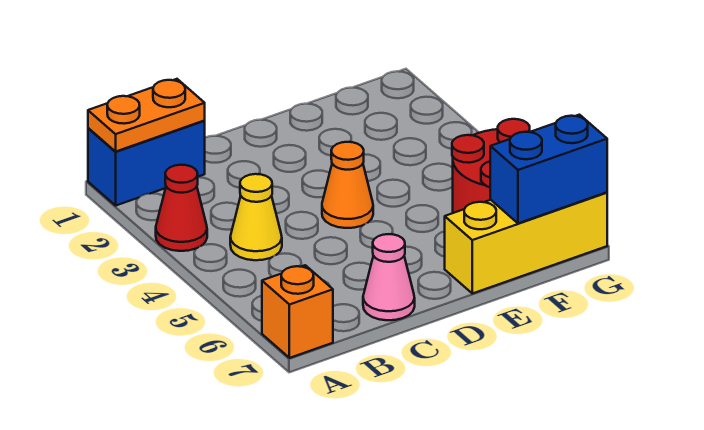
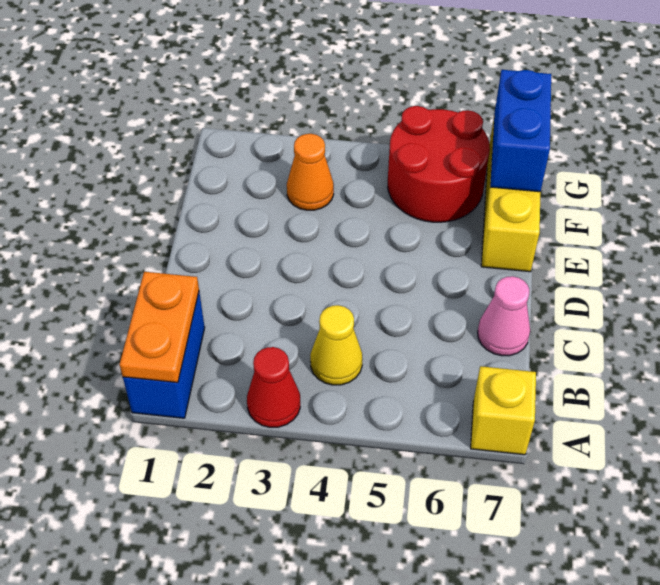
orange brick A7 level 1 -> yellow brick A7 level 1
orange cone D4 level 1 -> orange cone F3 level 1

